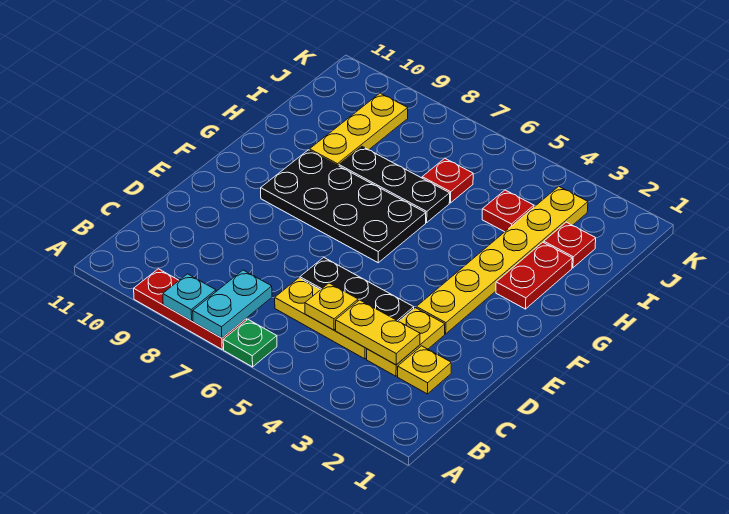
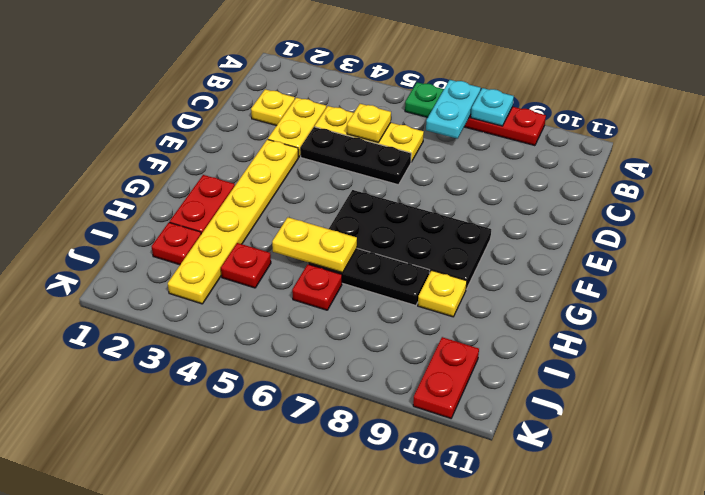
yellow plate C3:C4 level 2 -> yellow plate H5:H6 level 2
yellow plate H9:J9 level 1 -> yellow plate H9 level 1
none -> red plate J10:K10 level 1

